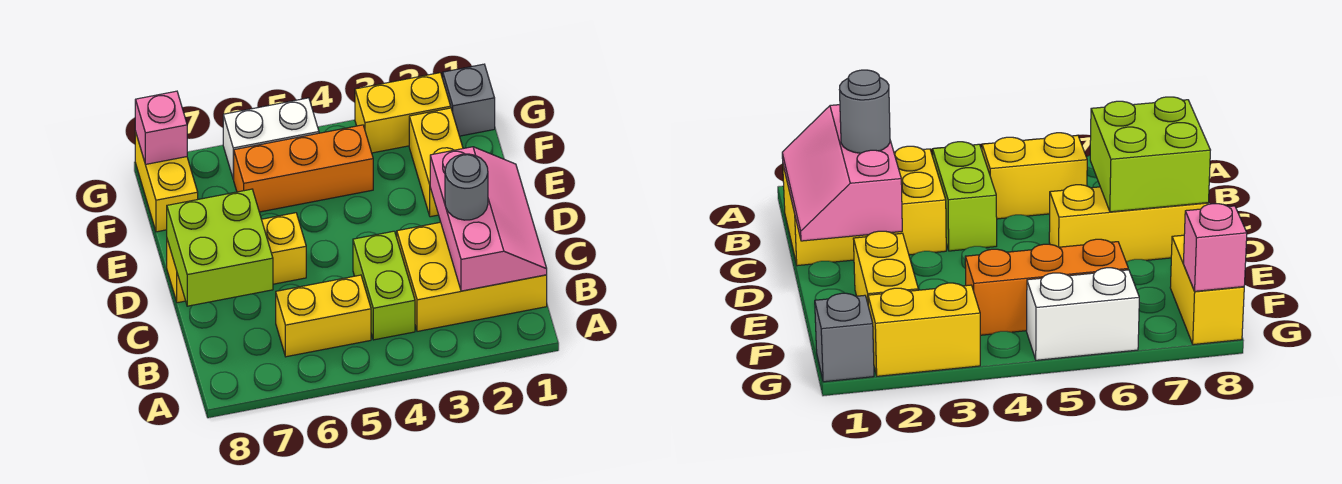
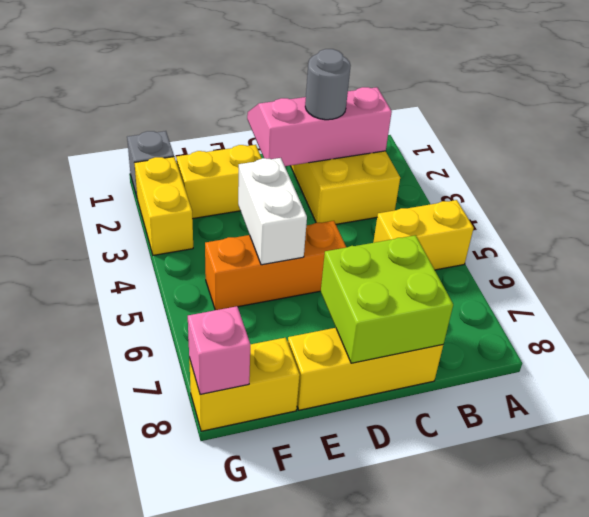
lime brick B4:C4 level 1 -> none
yellow brick B5:B6 level 1 -> yellow brick A5:B5 level 1
yellow brick D6:D8 level 1 -> yellow brick C8:E8 level 1
orange brick F4:F6 level 1 -> orange brick D5:F5 level 1
white brick G5:G6 level 1 -> white brick E4:E5 level 2

